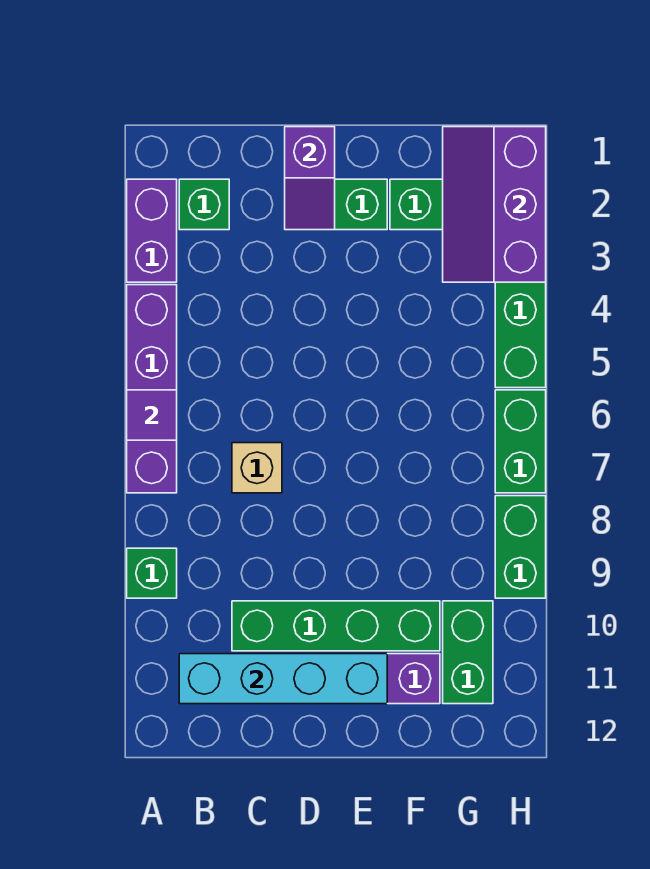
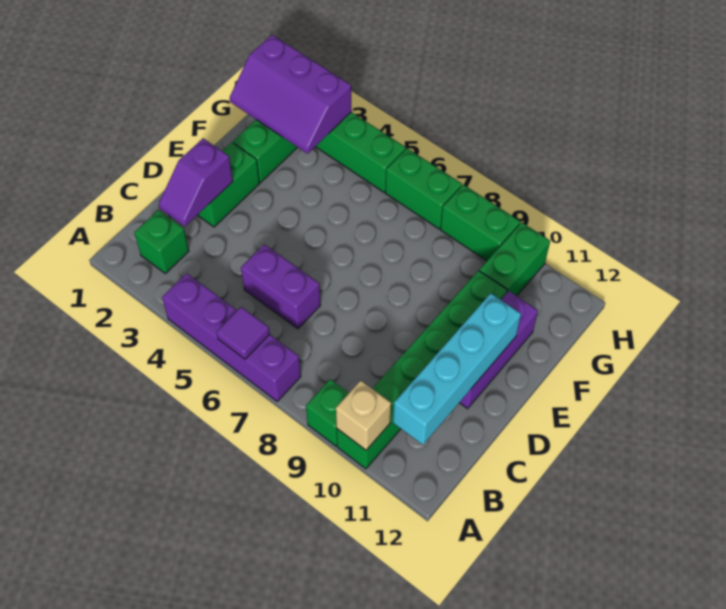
purple brick A2:A3 level 1 -> purple brick C5:C6 level 1
tan brick C7 level 1 -> tan brick A10 level 2
green brick C10:F10 level 1 -> green brick A10:F10 level 1
purple slope D1:D2 level 2 top 1 -> purple slope C2:D2 level 2 top D
green brick G10:G11 level 1 -> green brick G10:H10 level 1

